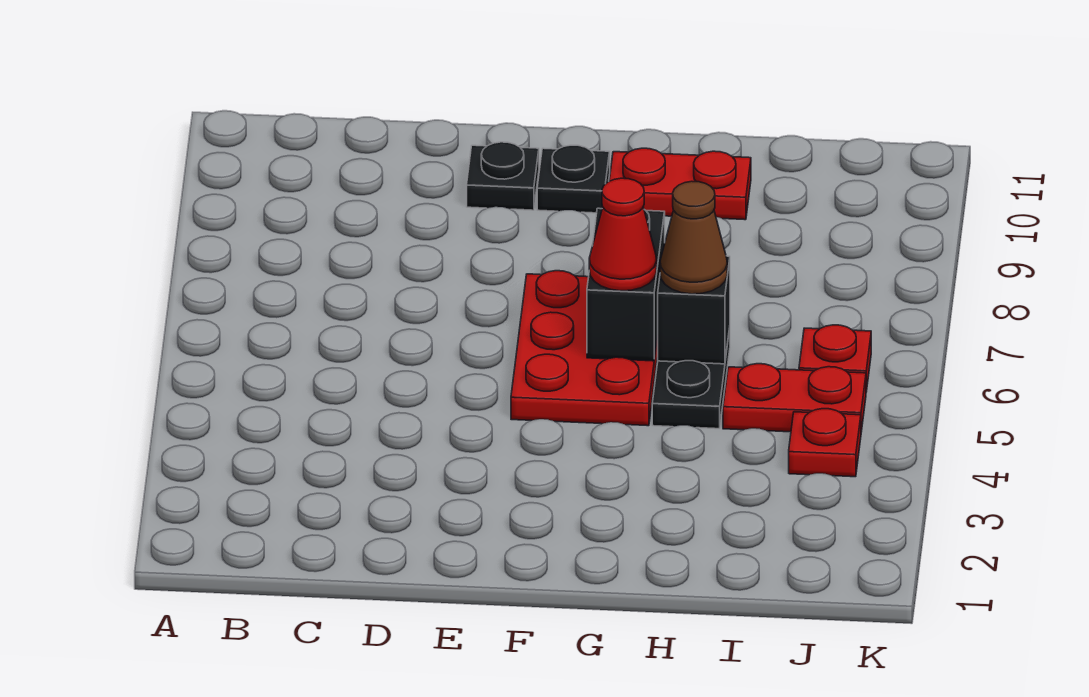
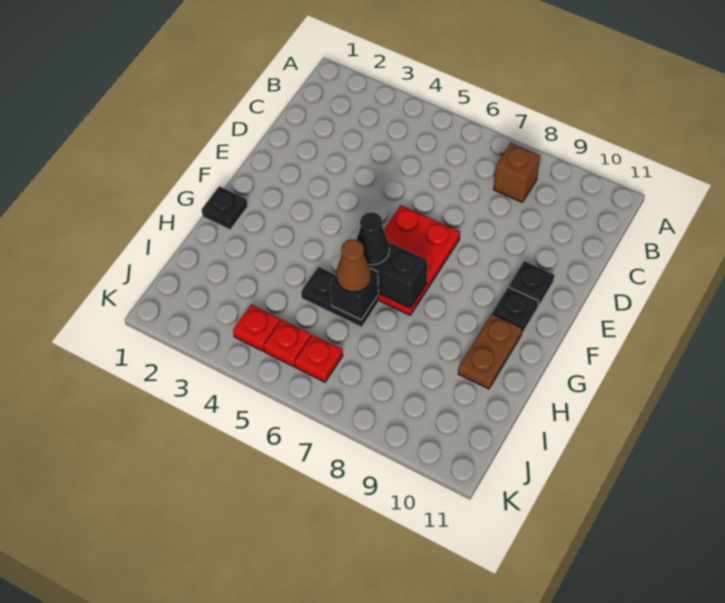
none -> brown brick B8 level 1
red plate F5:G7 level 1 -> red plate E6:G7 level 1
none -> black plate G1 level 1
red cone G6 level 3 -> black cone G6 level 3
red plate G10:H10 level 1 -> brown plate G10:H10 level 1
red plate I5:J5 level 1 -> red plate J5 level 1

